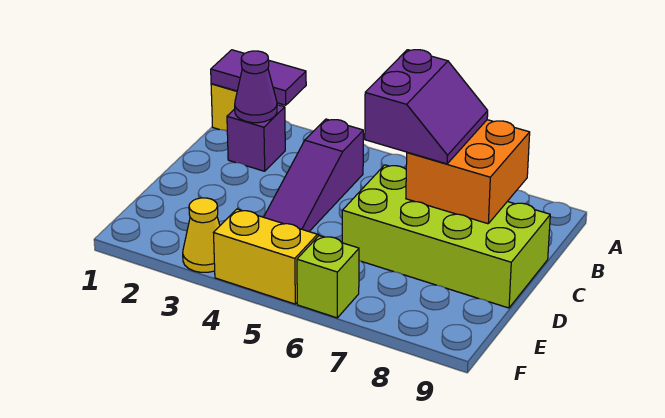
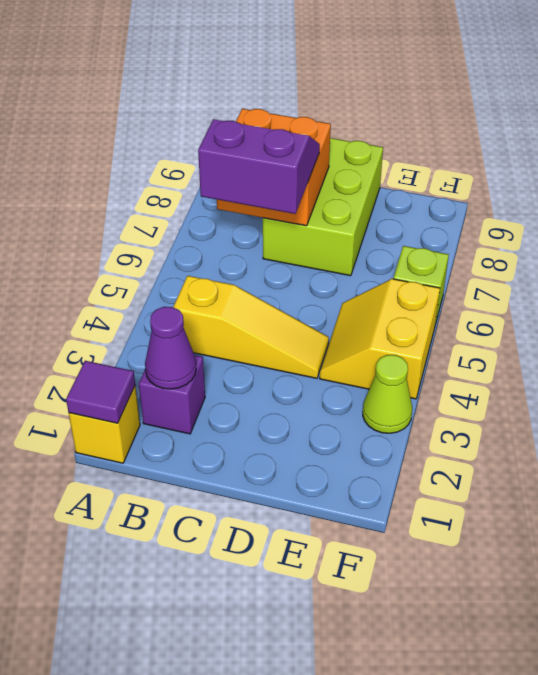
purple tile A1:A2 level 2 -> purple tile A1 level 2
purple slope B4:D4 level 1 top B -> yellow slope B4:D4 level 1 top B
lime brick C6:D9 level 1 -> lime brick C7:D9 level 1
yellow cone F3 level 1 -> lime cone F3 level 1

